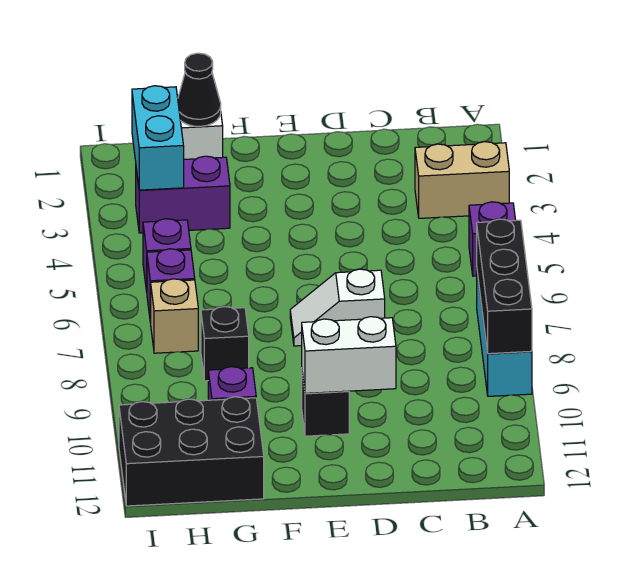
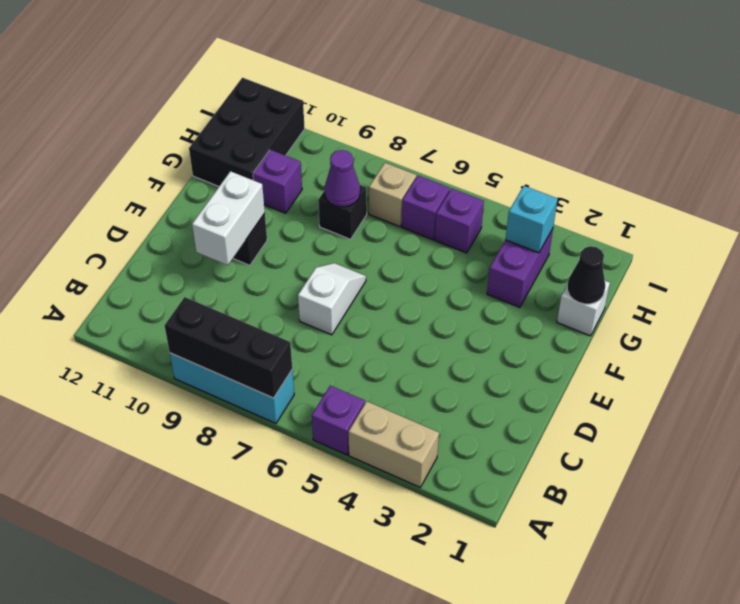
tan brick A3:B3 level 1 -> tan brick A3:A4 level 1
none -> purple cone G8 level 2
cyan brick H2:H3 level 2 -> cyan brick H3 level 2

